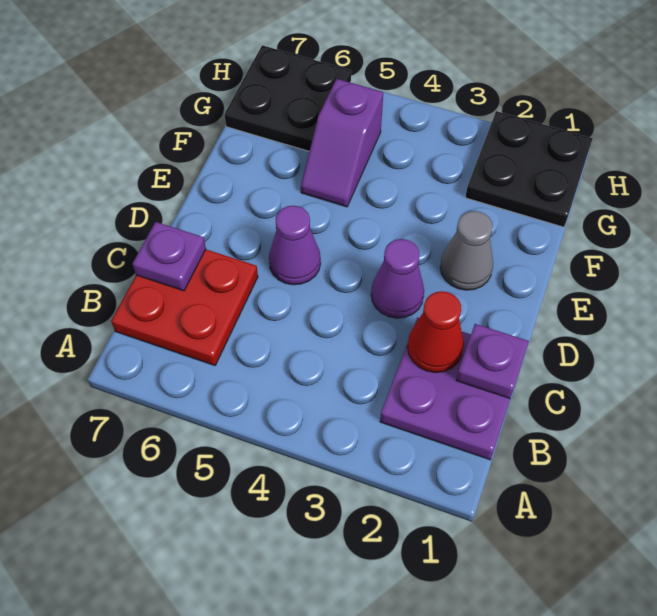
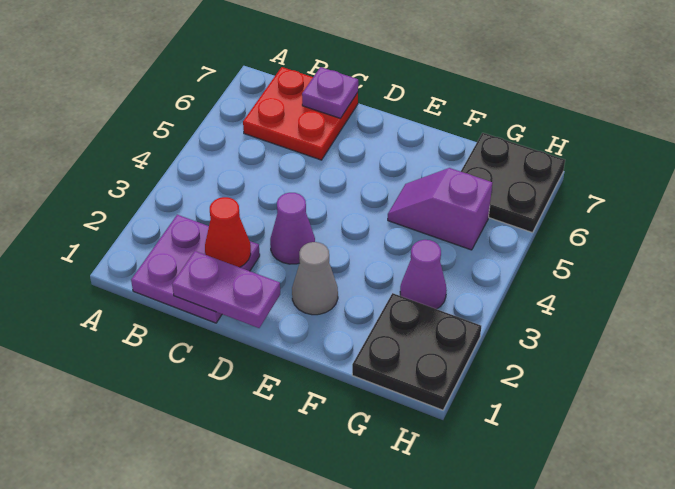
purple plate C1 level 2 -> purple plate C1:D1 level 2
purple cone D5 level 1 -> purple cone G3 level 1

